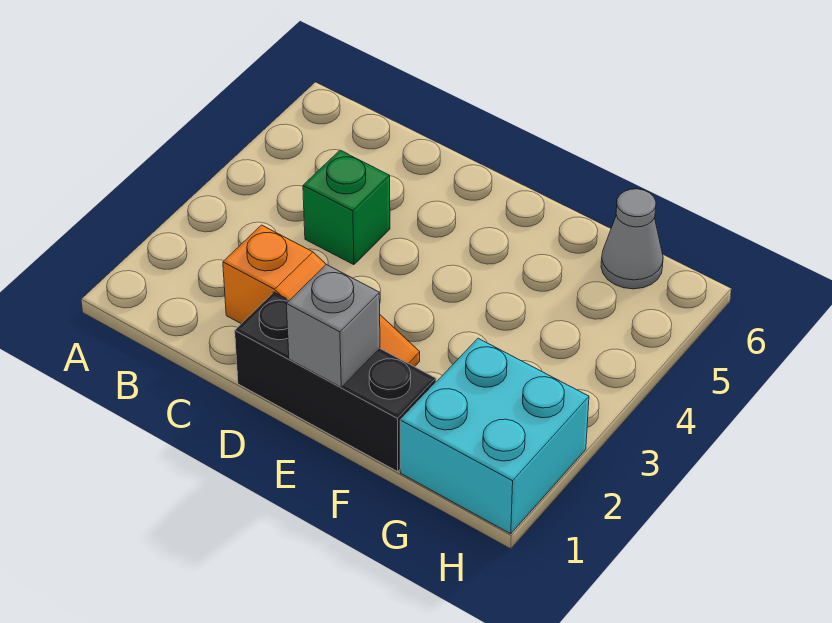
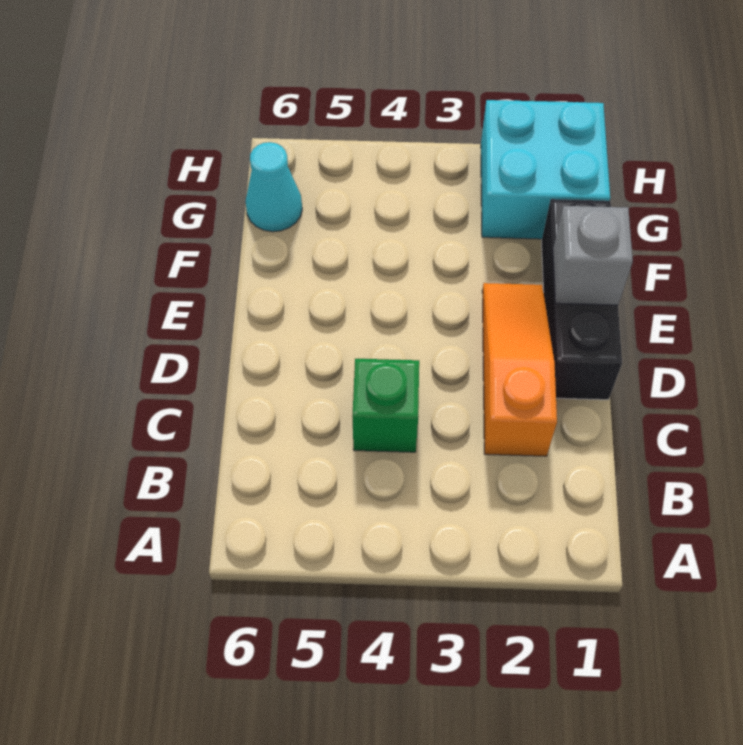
grey cone G6 level 1 -> cyan cone G6 level 1

